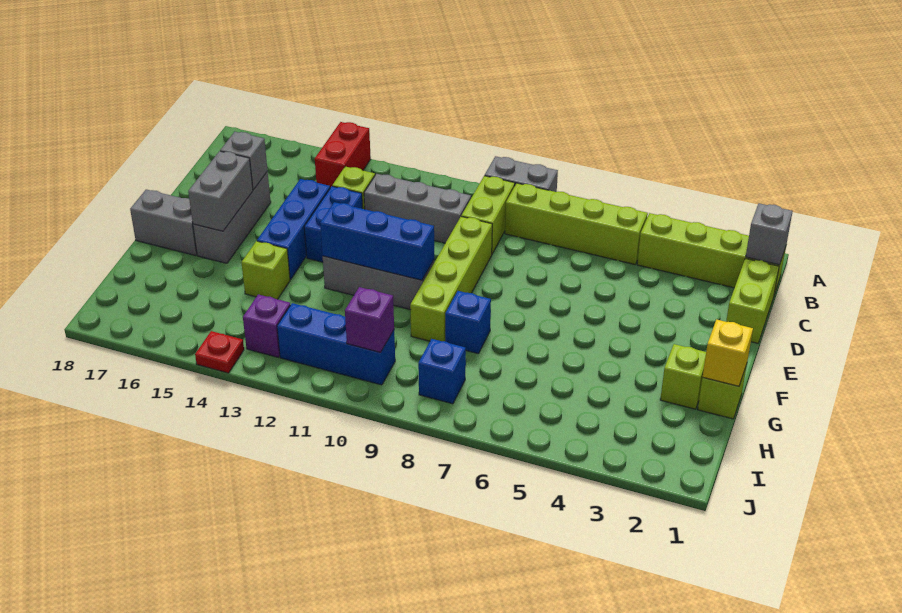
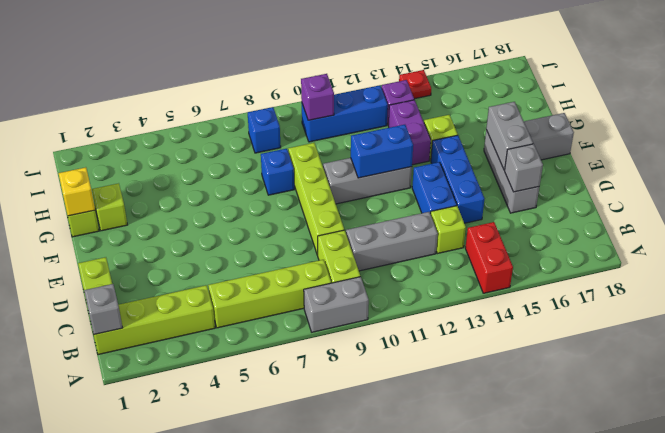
blue brick F10:F12 level 2 -> blue brick F11:F12 level 2
none -> purple brick G13:H13 level 1

